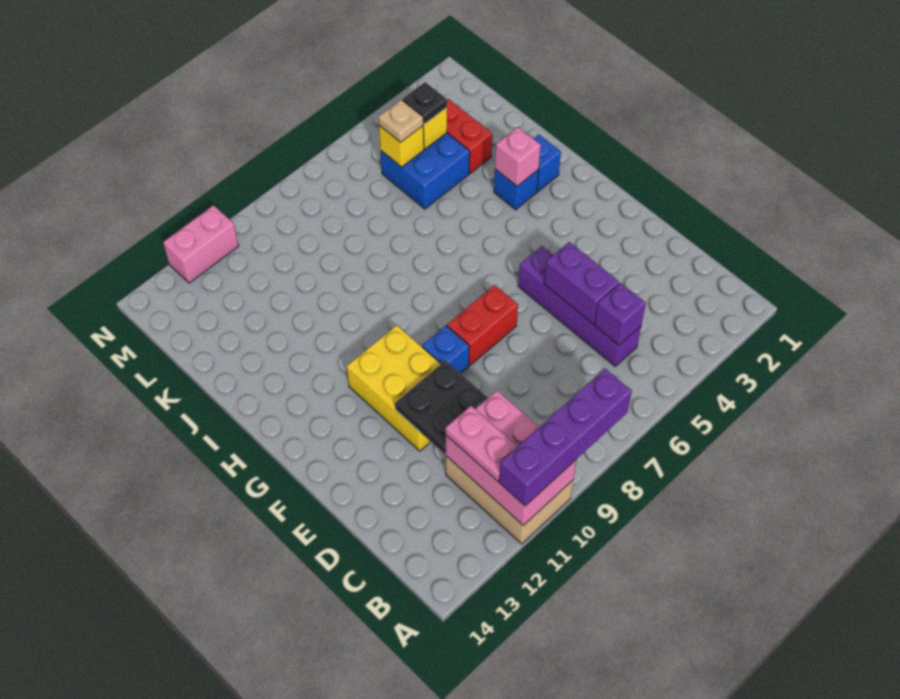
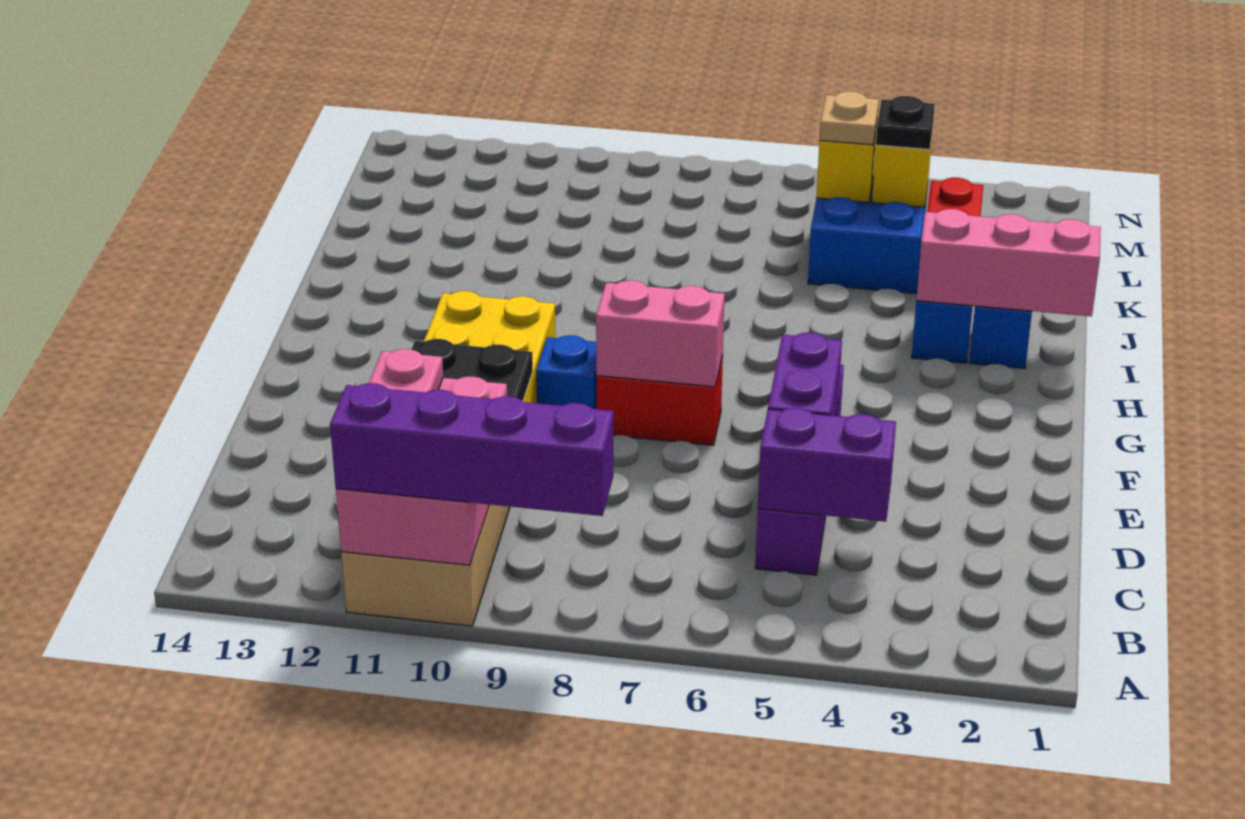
purple brick C5 level 2 -> purple brick C4:C5 level 2
pink brick I3 level 2 -> pink brick I1:I3 level 2
pink brick N11:N12 level 1 -> pink brick F7:F8 level 2

